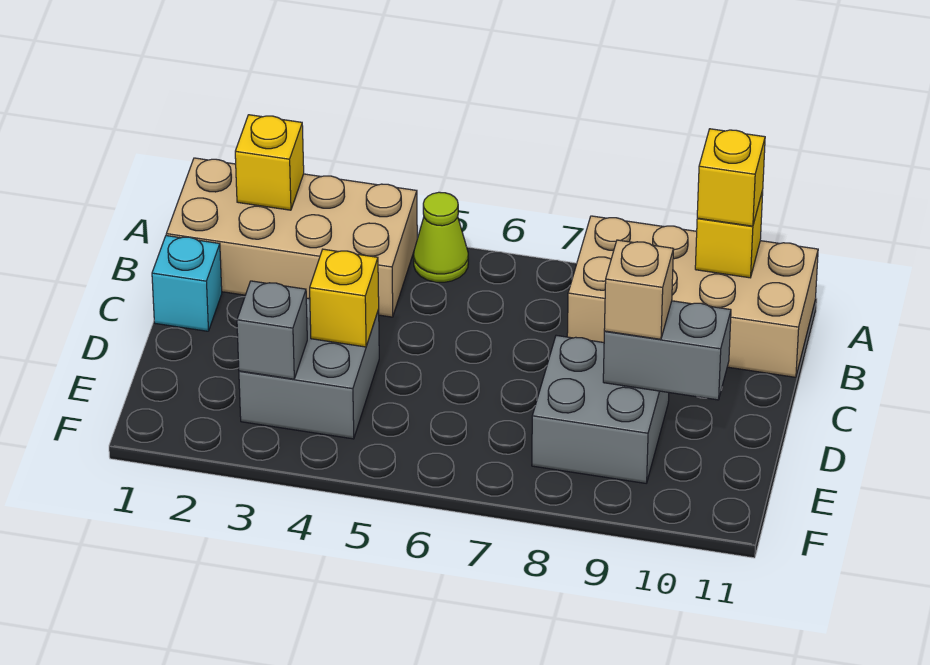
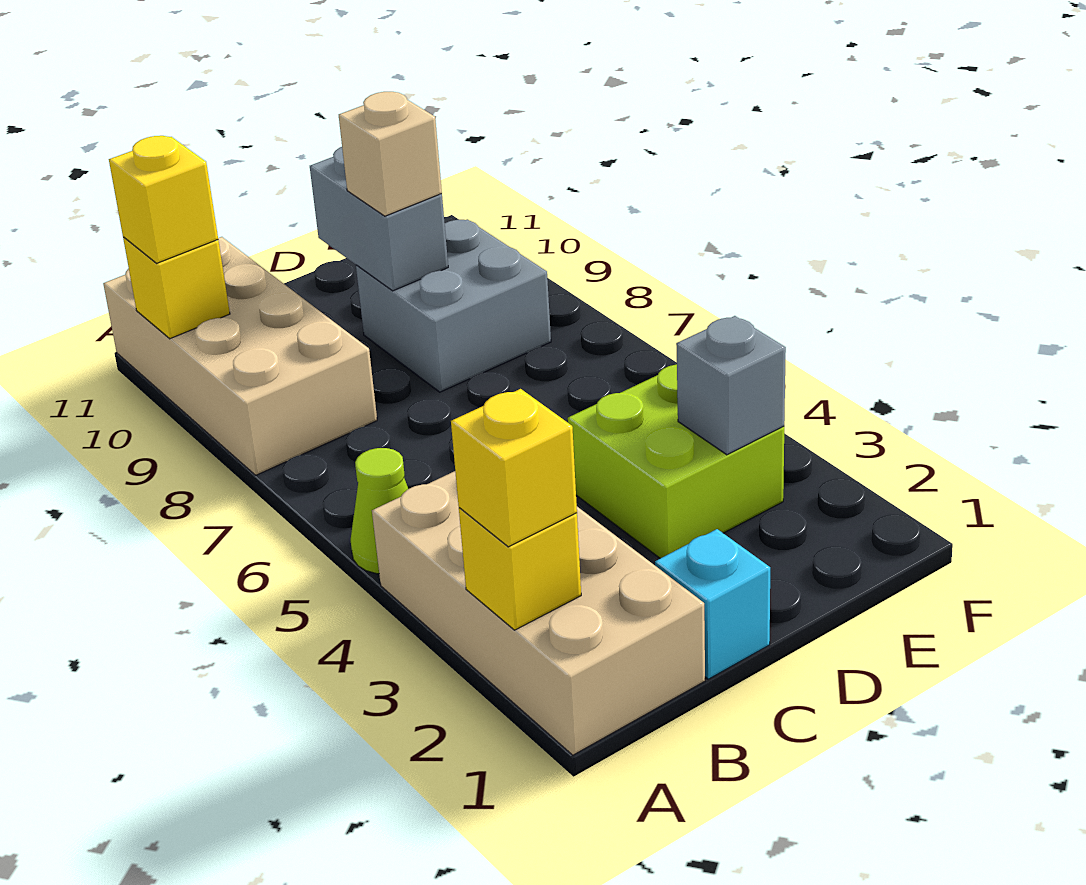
grey brick D3:E4 level 1 -> lime brick D3:E4 level 1
yellow brick D4 level 2 -> yellow brick A2 level 3

